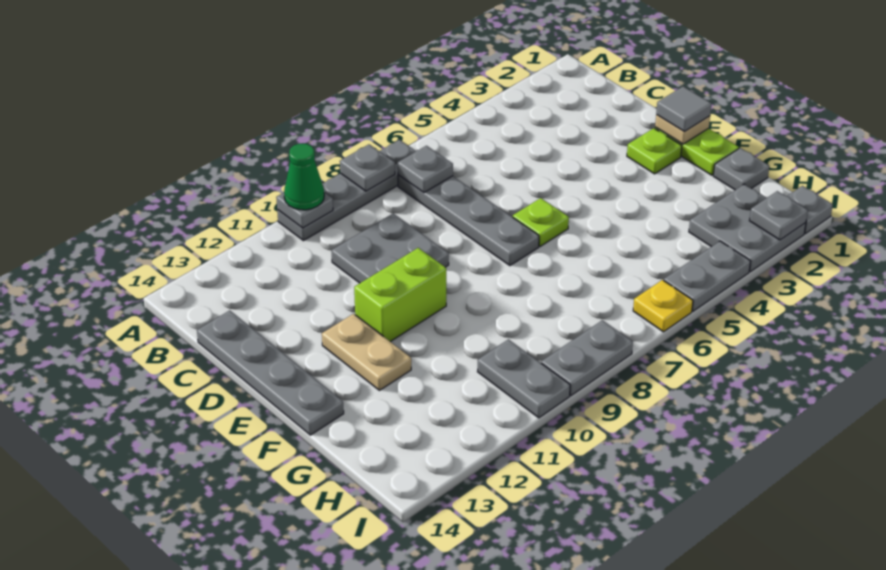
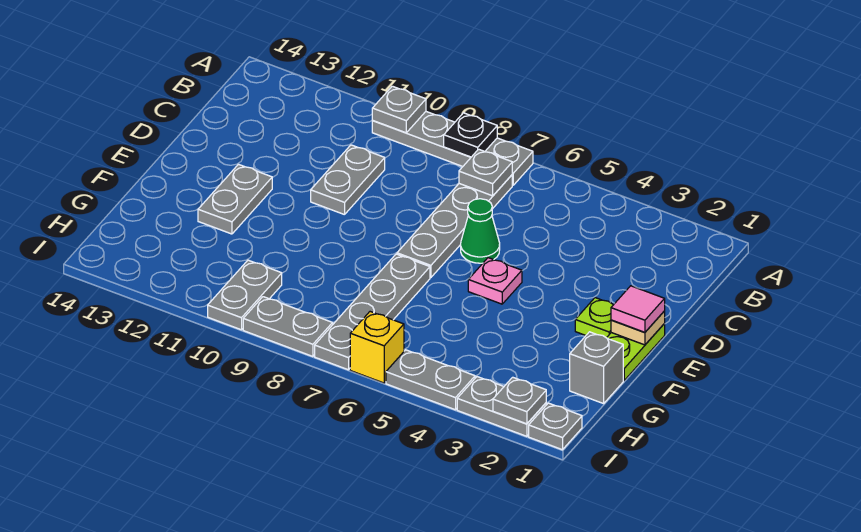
grey plate A8 level 2 -> black plate A8 level 2
green cone A10 level 3 -> green cone D6 level 1
grey plate C9:D10 level 1 -> grey plate C10:D10 level 1
grey plate C14:F14 level 1 -> grey plate F7:I7 level 1
grey tile E1 level 3 -> pink tile E1 level 3
none -> pink plate E5 level 1
lime plate E6 level 1 -> none
lime brick E10:E11 level 1 -> none
tan plate E12:F12 level 1 -> grey plate E12:F12 level 1
grey plate G1 level 1 -> grey brick G1 level 1
grey plate H2:I3 level 1 -> grey plate I2:I3 level 1
yellow plate I6 level 1 -> yellow brick I6 level 1

